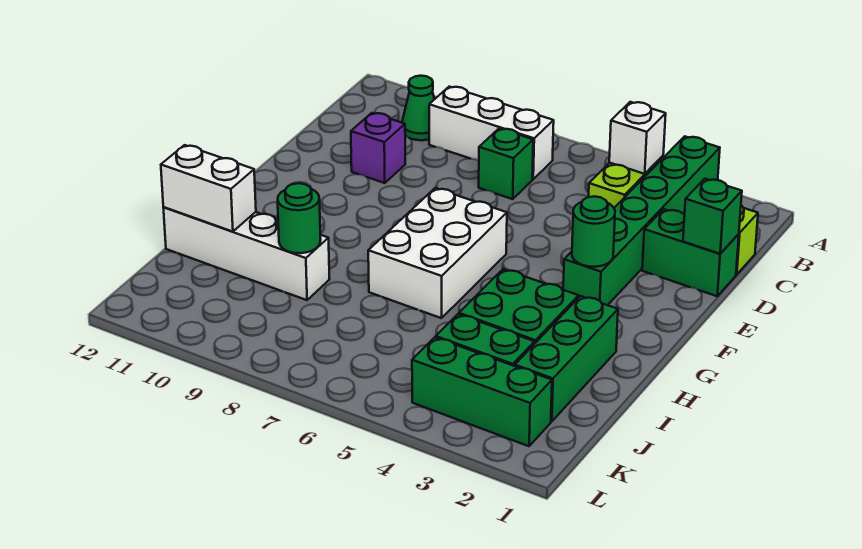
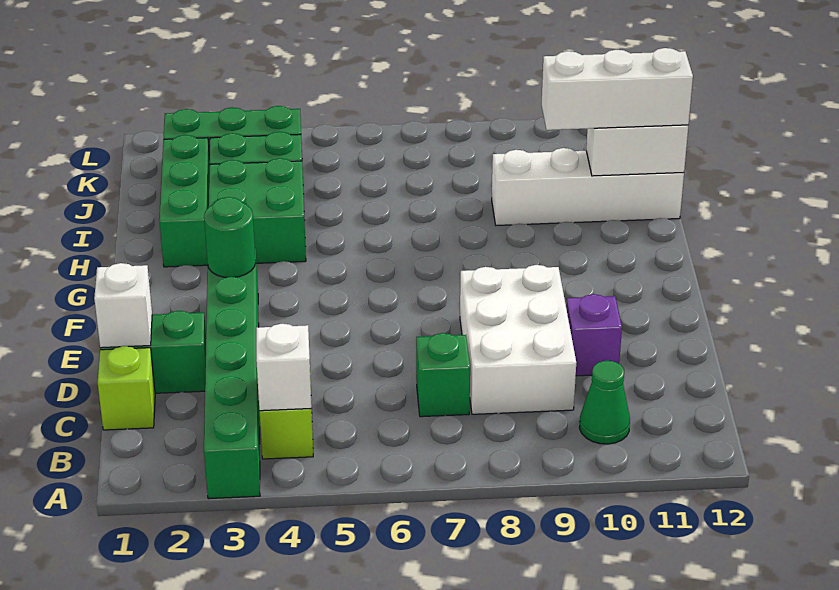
white brick B7:B9 level 1 -> white brick I10:I12 level 3
green brick D1 level 2 -> white brick D1 level 2
white brick F6:H7 level 1 -> white brick C8:E9 level 1
green round brick I9 level 2 -> none

